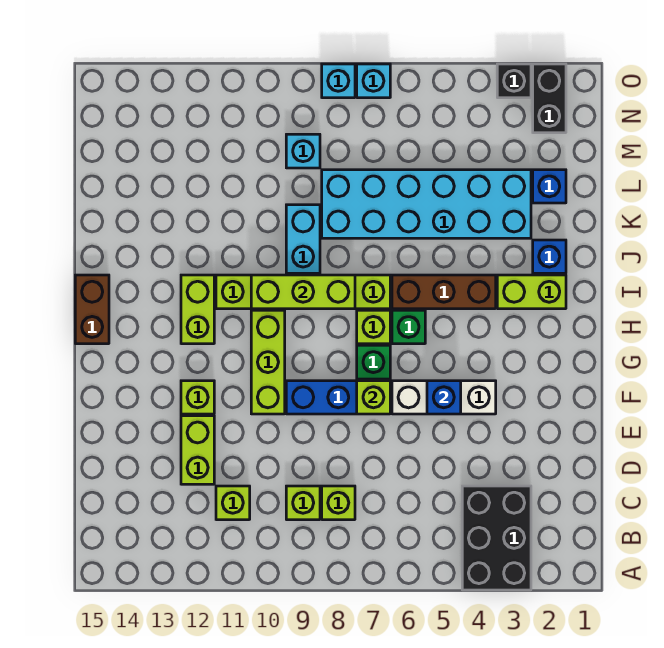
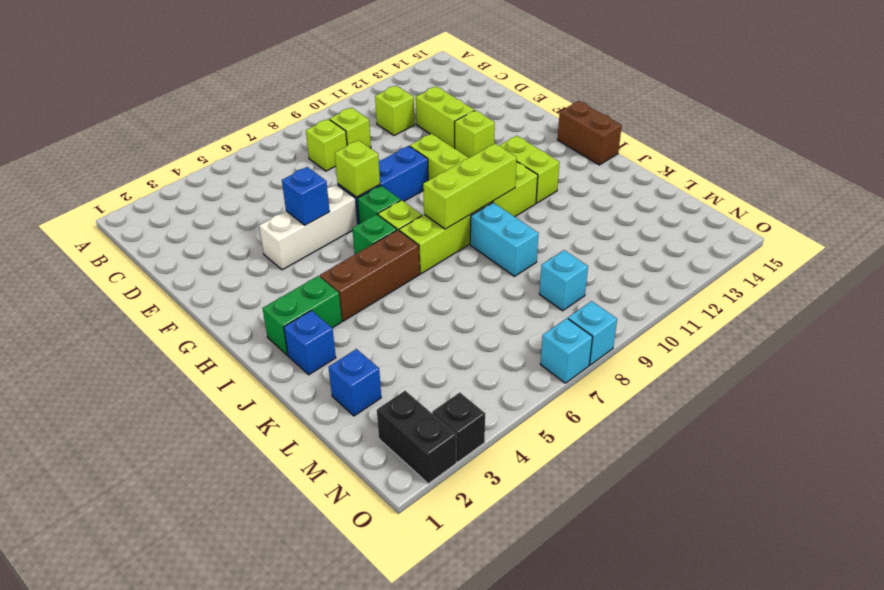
black brick A3:C4 level 1 -> none
lime brick I2:I3 level 1 -> green brick I2:I3 level 1
cyan brick K3:L8 level 1 -> none

